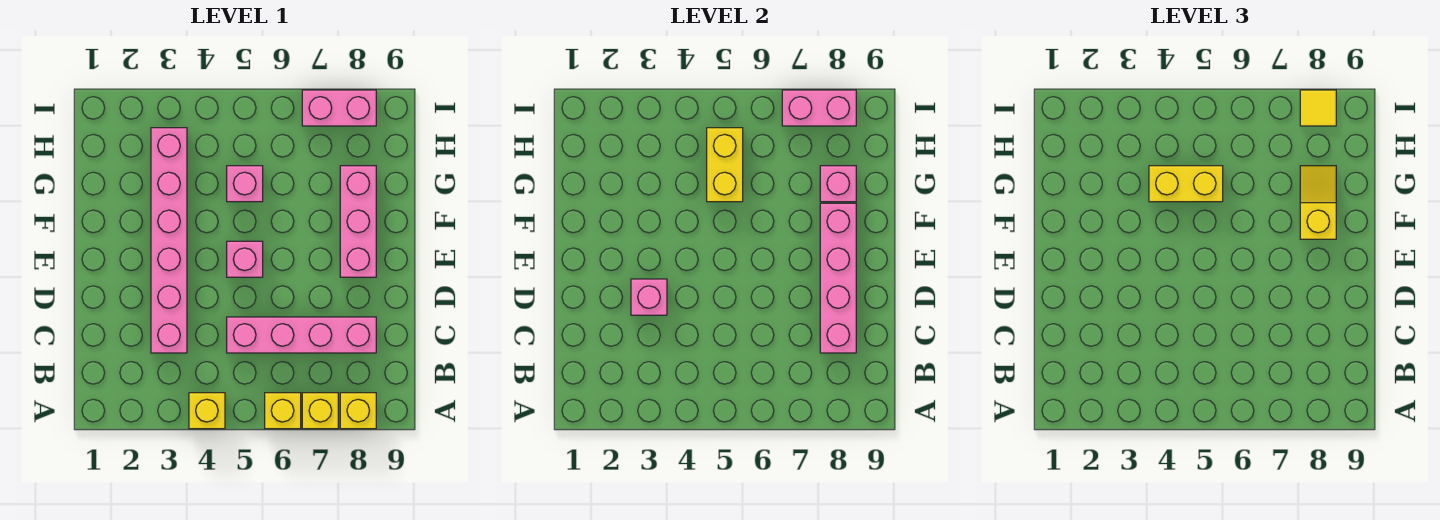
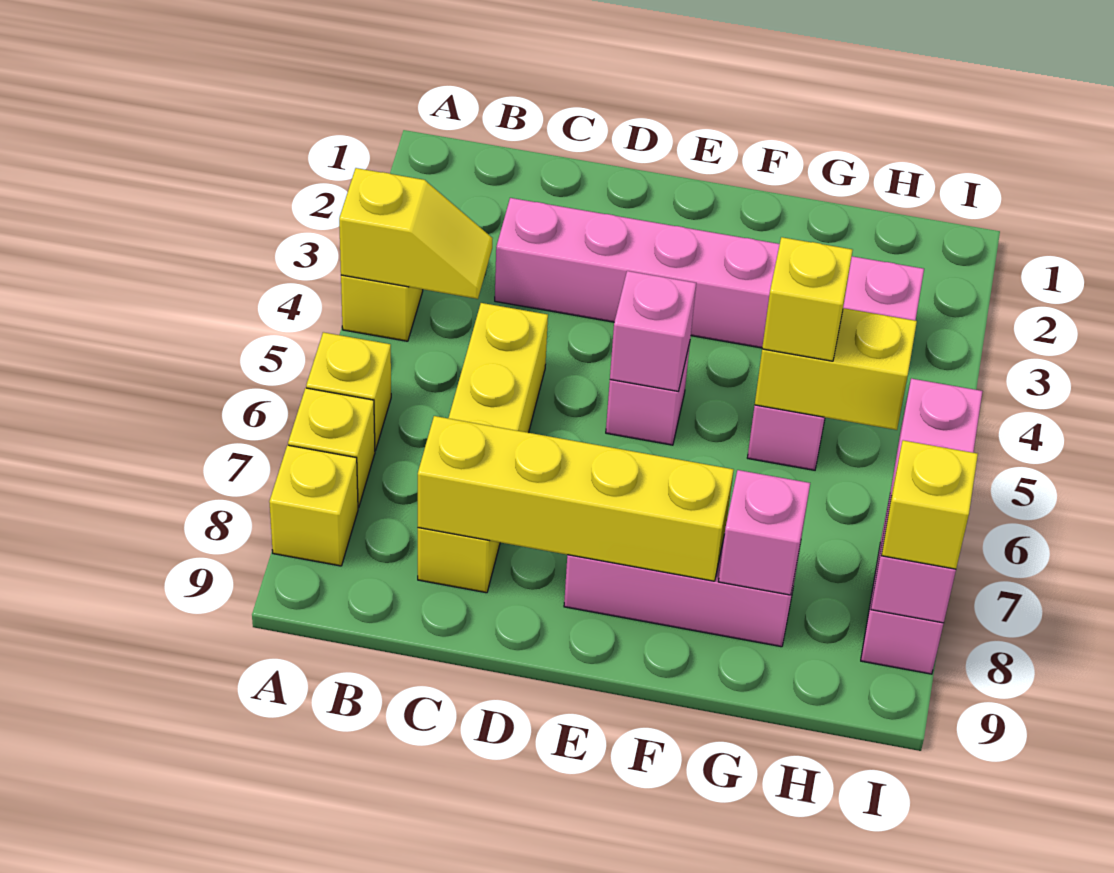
pink brick C5:C8 level 1 -> yellow brick C5:C8 level 1
pink brick C8:F8 level 2 -> yellow brick C8:F8 level 2
pink brick D3 level 2 -> pink brick E5 level 2
yellow slope F8:G8 level 3 top F -> yellow slope A4:B4 level 2 top A
yellow brick G4:G5 level 3 -> yellow brick G5 level 3
pink brick I7:I8 level 2 -> pink brick I6:I8 level 2
yellow tile I8 level 3 -> yellow brick I8 level 3

